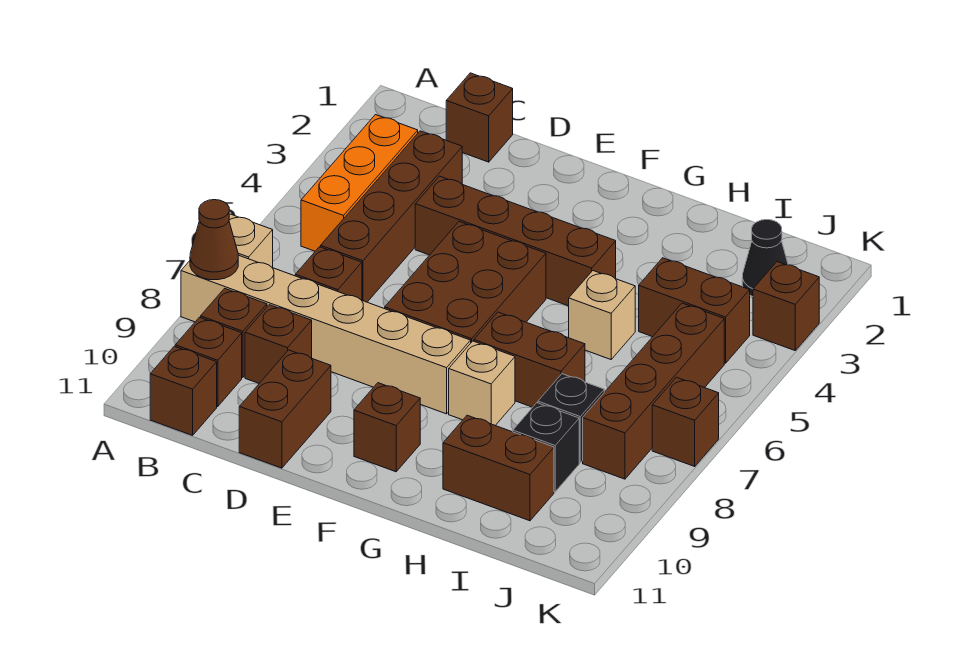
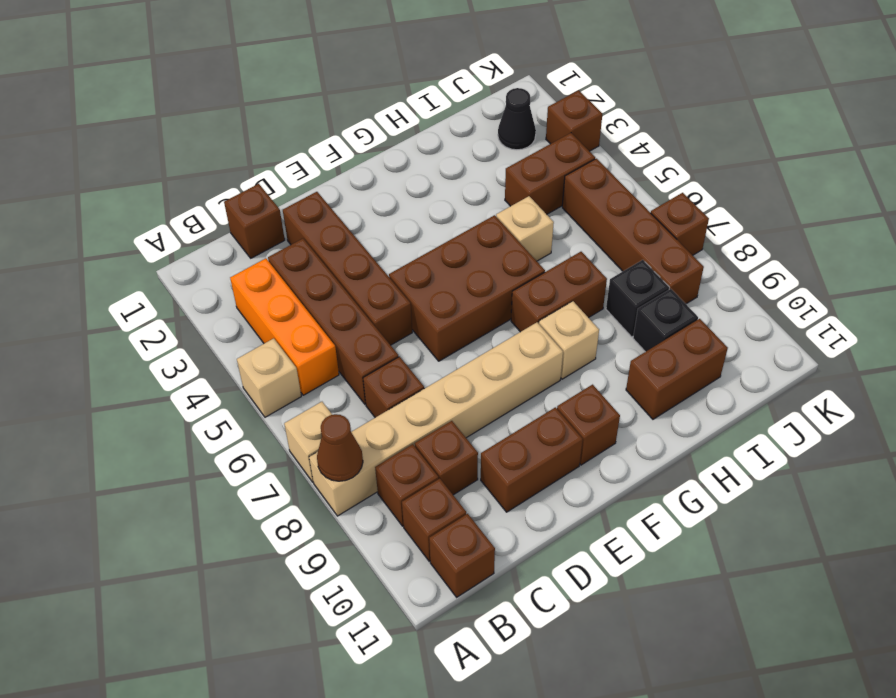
none -> tan brick A5 level 1
brown brick D4:G4 level 1 -> brown brick D2:D5 level 1
brown brick D10:D11 level 1 -> brown brick D10:E10 level 1
brown brick E5:F7 level 1 -> brown brick E5:G6 level 1

